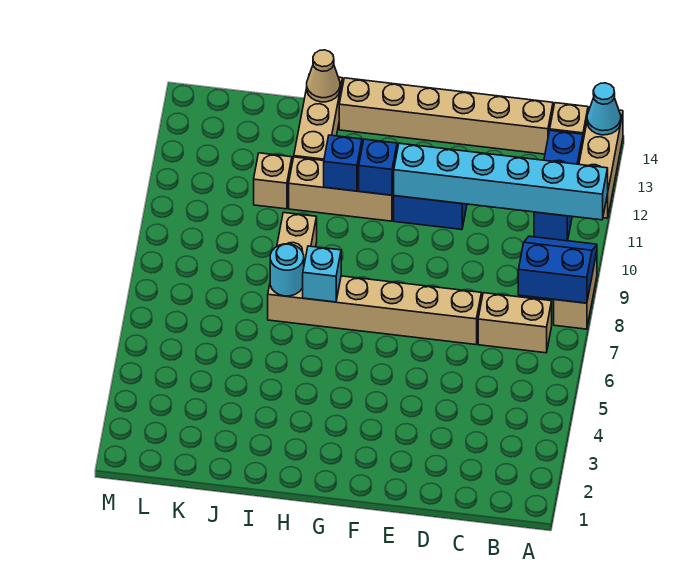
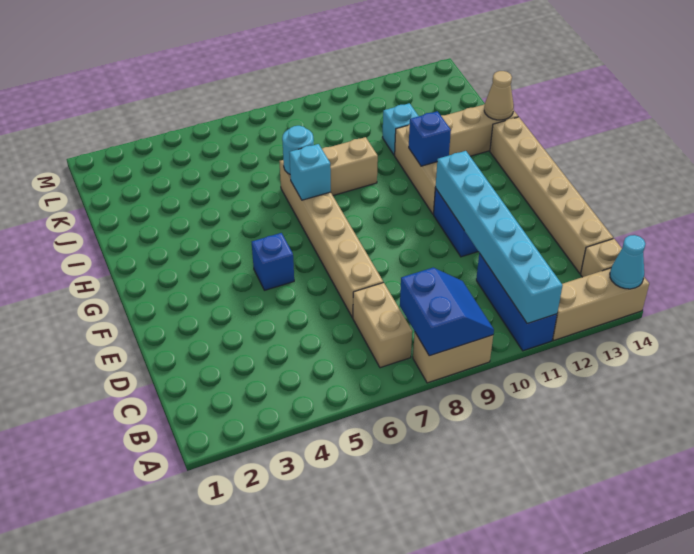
blue brick B11:B13 level 1 -> blue brick A11:C11 level 1
blue brick G11 level 2 -> blue brick F5 level 1
tan brick J11 level 1 -> cyan brick J11 level 1

